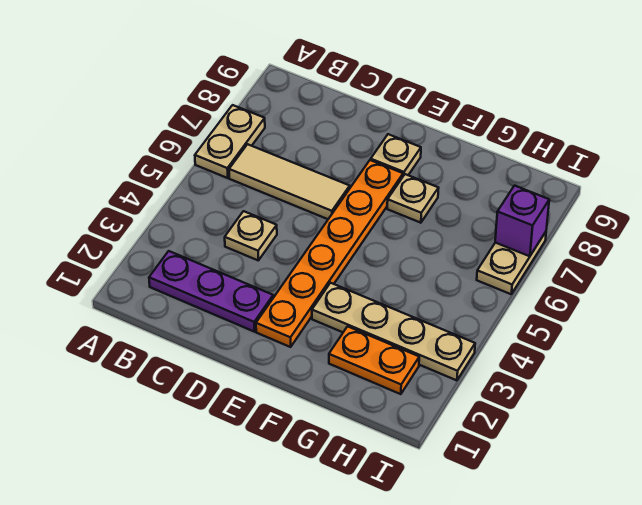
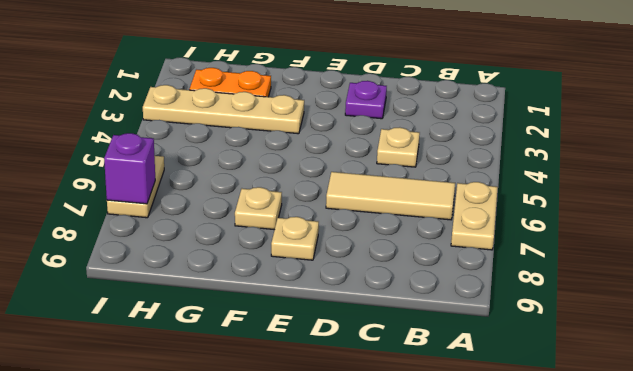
purple plate B2:D2 level 1 -> purple plate D2 level 1
orange plate E2:E7 level 1 -> none

